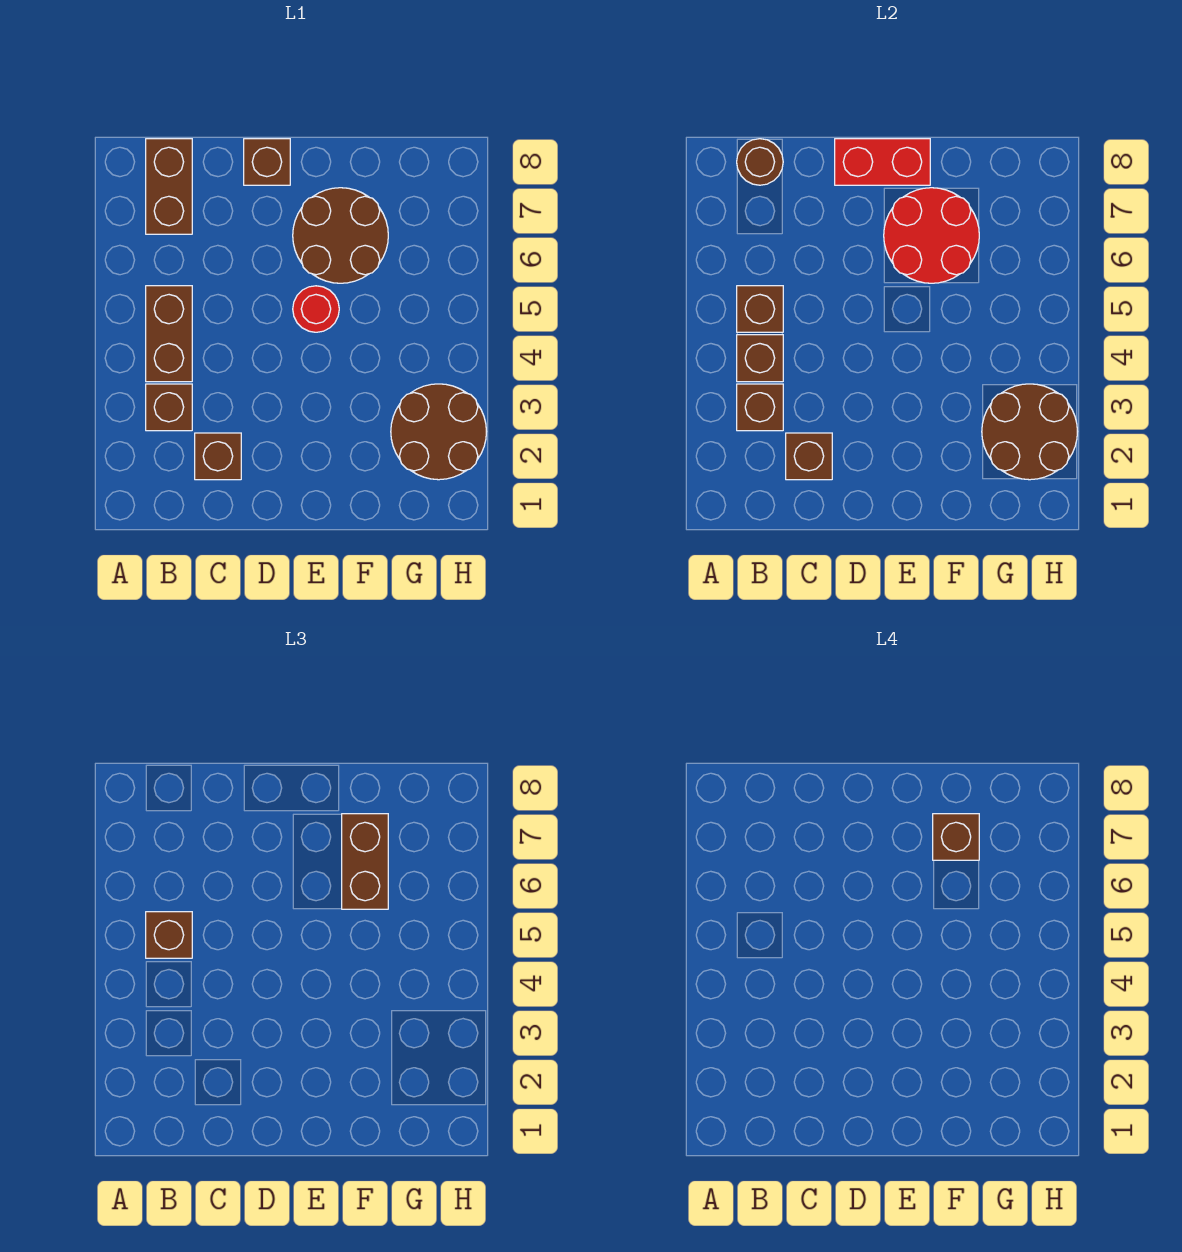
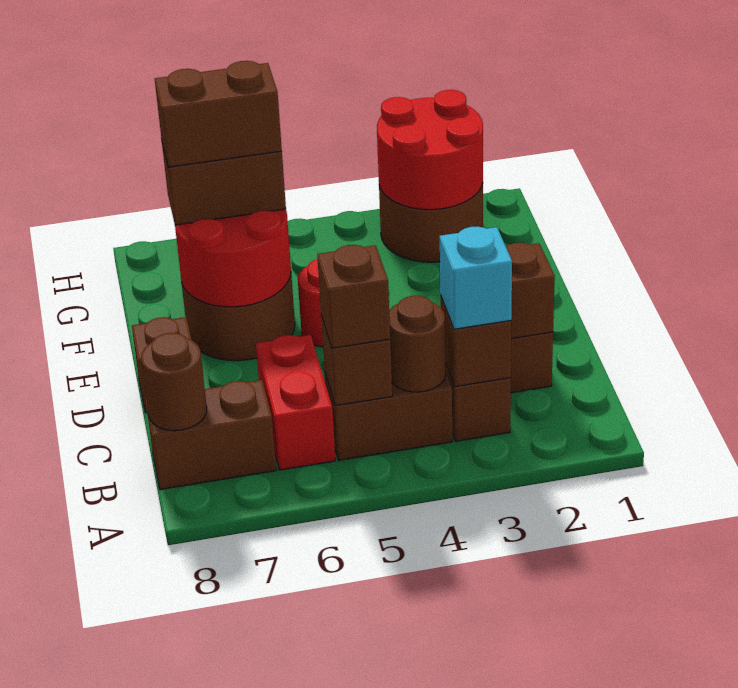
none -> cyan brick B3 level 3
brown brick B4 level 2 -> brown round brick B4 level 2
red brick D8:E8 level 2 -> red brick B6:C6 level 1
brown brick F7 level 4 -> brown brick F6:F7 level 4
brown round brick G2:H3 level 2 -> red round brick G2:H3 level 2

